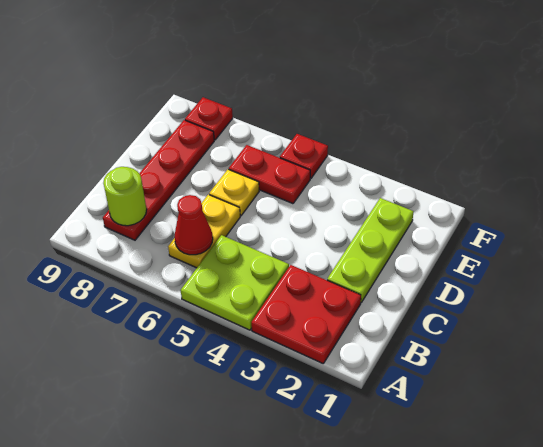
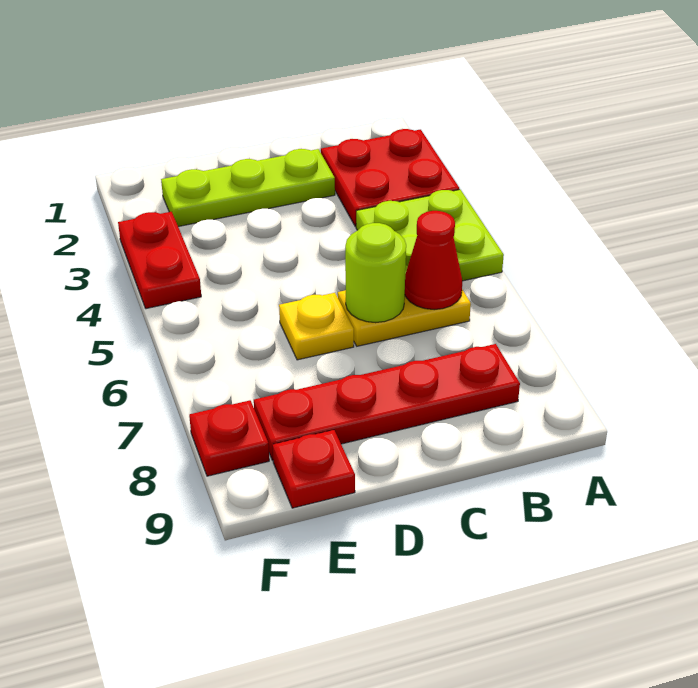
lime round brick B8 level 2 -> lime round brick C6 level 2
red plate E5:E6 level 1 -> red plate F3:F4 level 1
red plate F5 level 1 -> red plate E9 level 1

